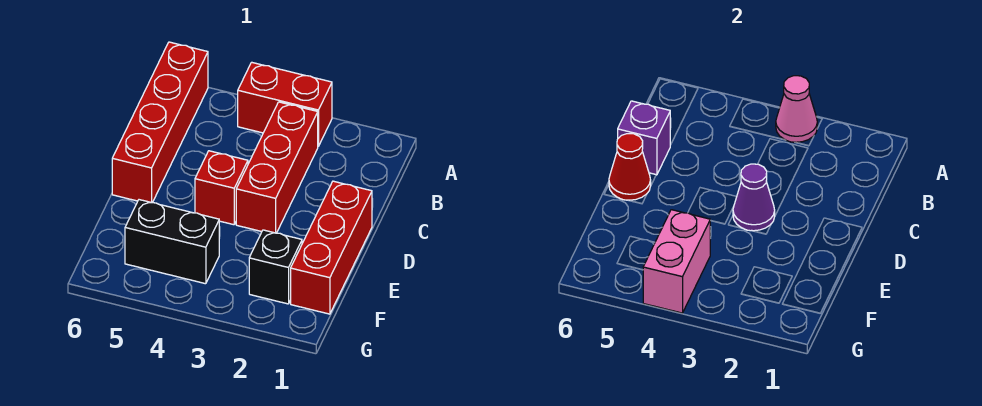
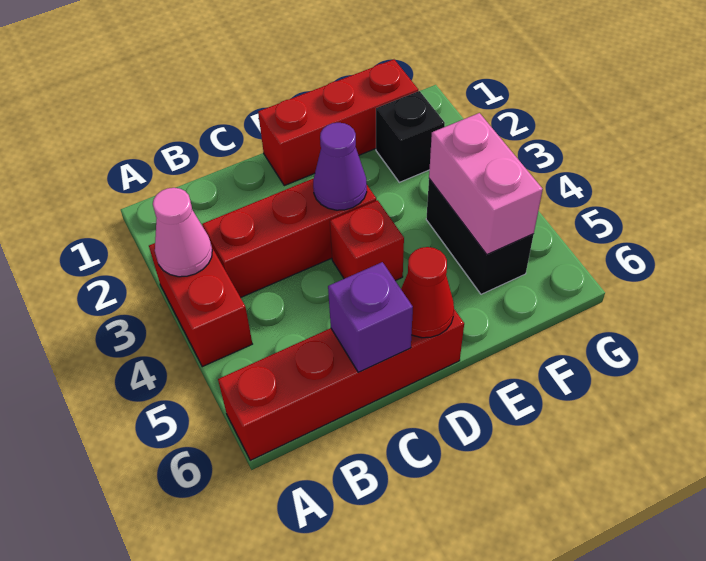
pink brick F4:G4 level 2 -> pink brick F4:F5 level 2

